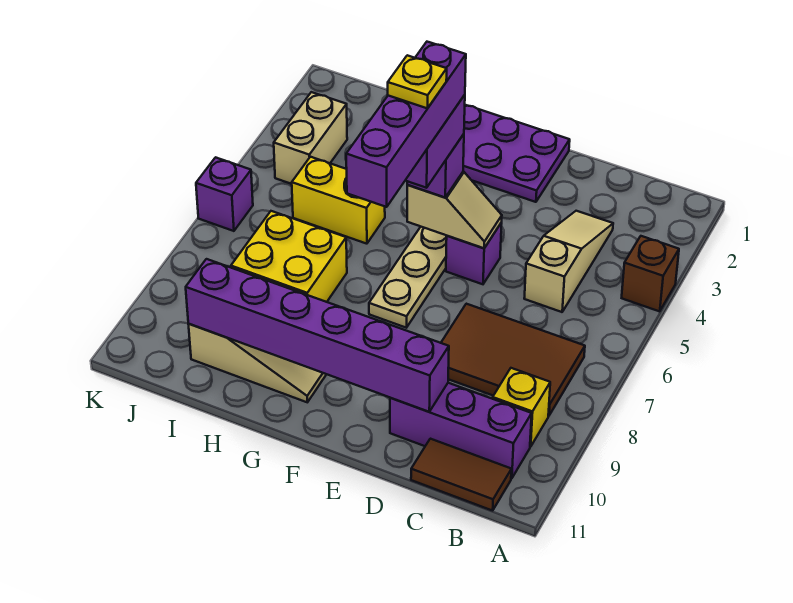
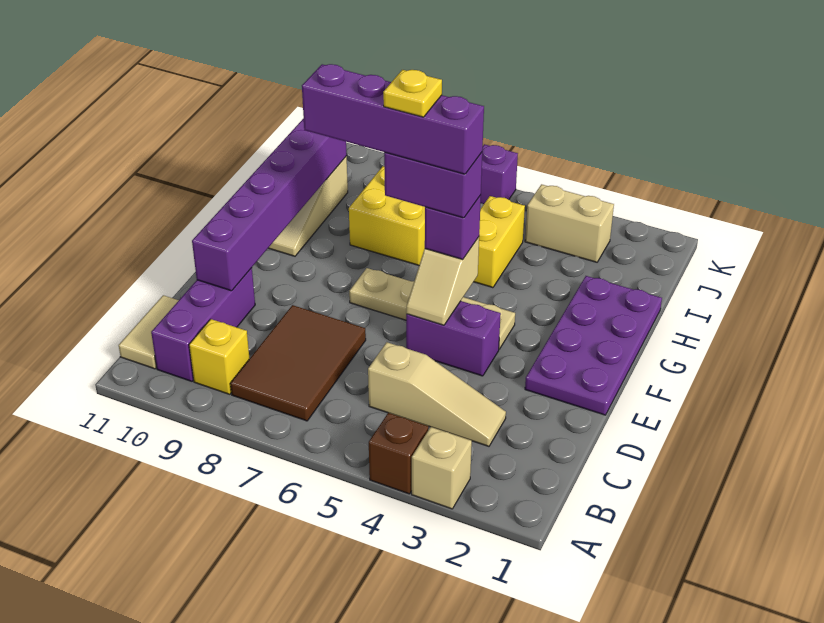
none -> tan brick A3 level 1
brown tile B11:C11 level 1 -> tan tile B11:C11 level 1
purple brick E5 level 1 -> purple brick E4:E5 level 1

